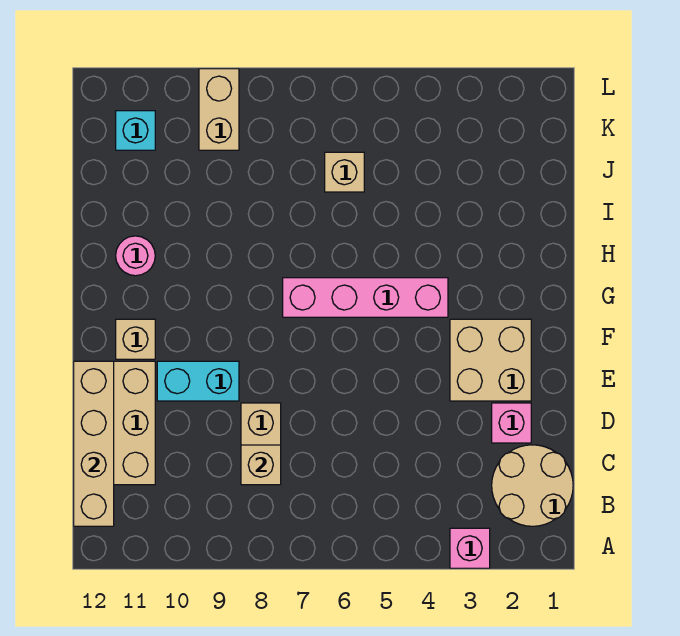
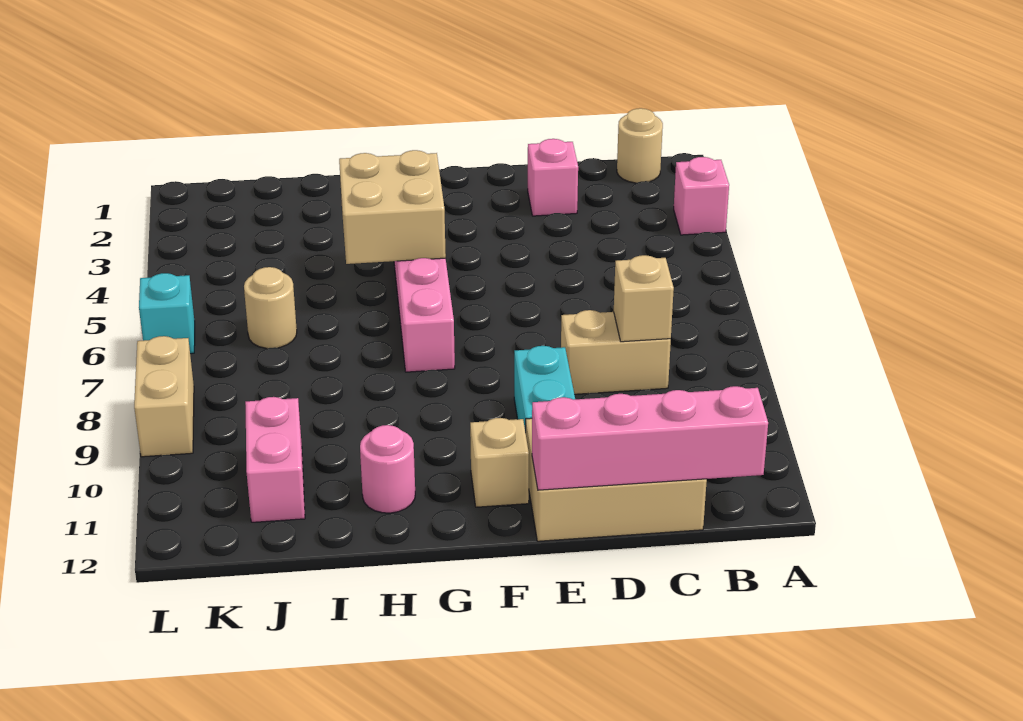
tan round brick B1:C2 level 1 -> tan round brick B1 level 1
tan brick B12:E12 level 2 -> pink brick B12:E12 level 2
tan brick E2:F3 level 1 -> tan brick G4:H5 level 2
tan brick J6 level 1 -> tan round brick J6 level 1
none -> pink brick J10:J11 level 1
tan brick K9:L9 level 1 -> tan brick L8:L9 level 1
cyan brick K11 level 1 -> cyan brick L6 level 1

